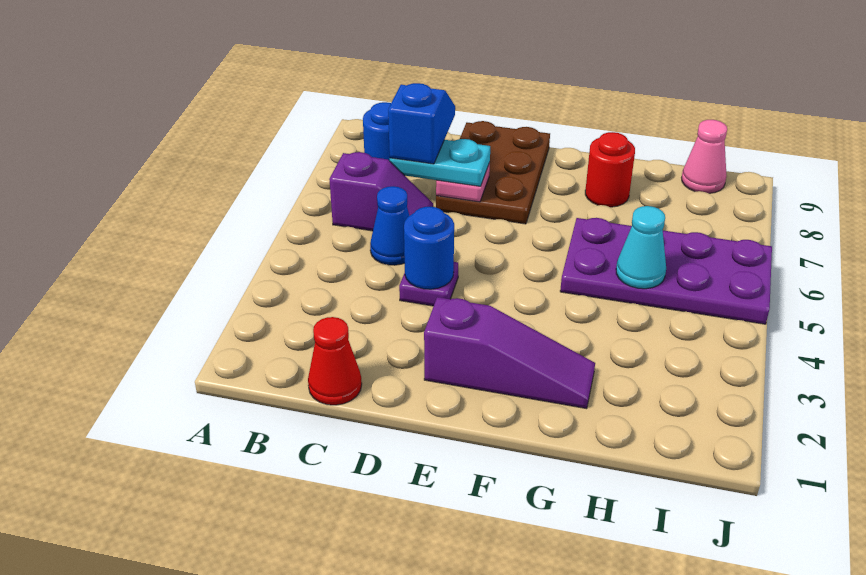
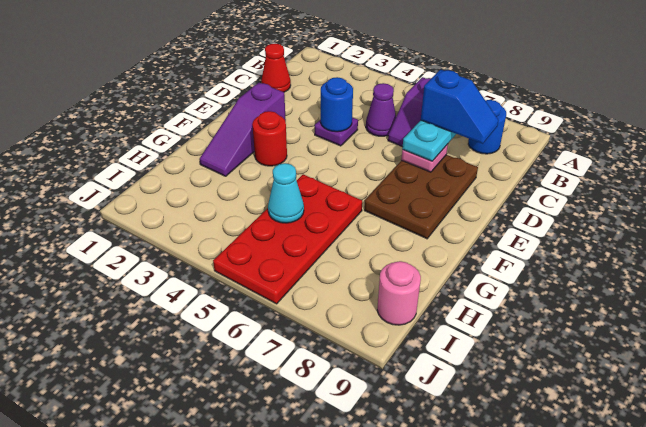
blue cone C5 level 1 -> purple cone C5 level 1
brown plate D7:E9 level 1 -> brown plate D7:F8 level 1
purple plate G5:J6 level 1 -> red plate G5:J6 level 1
red round brick G8 level 1 -> red round brick F3 level 1
pink cone I9 level 1 -> pink round brick I9 level 1

